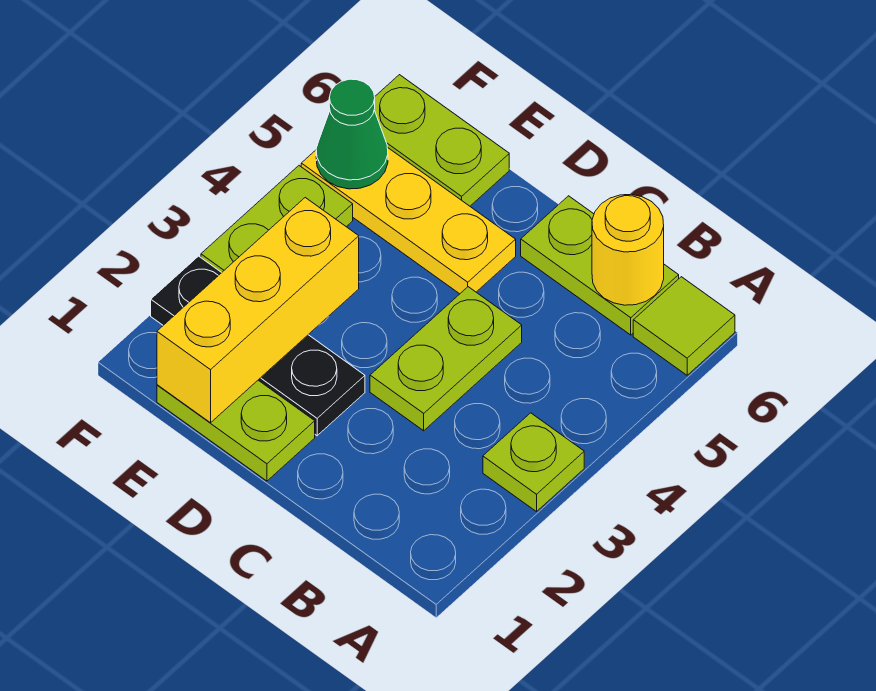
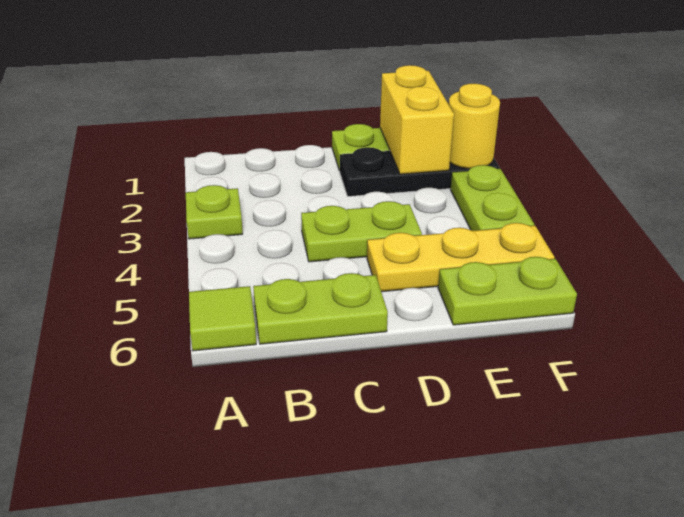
yellow round brick B6 level 2 -> yellow round brick F2 level 2
lime plate C3:C4 level 1 -> lime plate C4:D4 level 1
yellow brick E1:E3 level 2 -> yellow brick E1:E2 level 2
green cone F5 level 2 -> none

